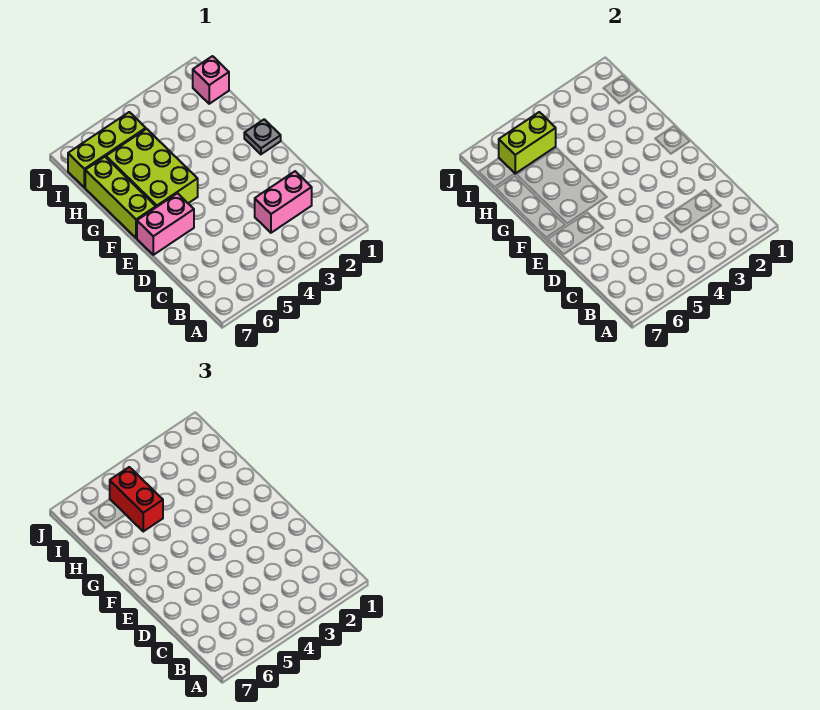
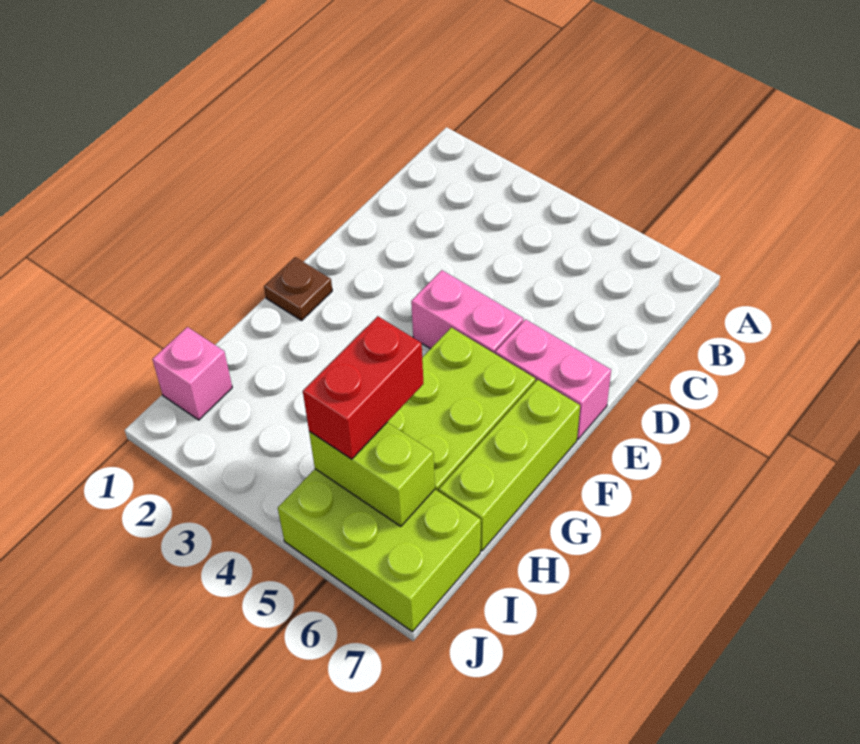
pink brick C2:C3 level 1 -> pink brick E4:E5 level 1
grey plate F1 level 1 -> brown plate F1 level 1
lime brick I5:I7 level 1 -> lime brick I5:J7 level 1

